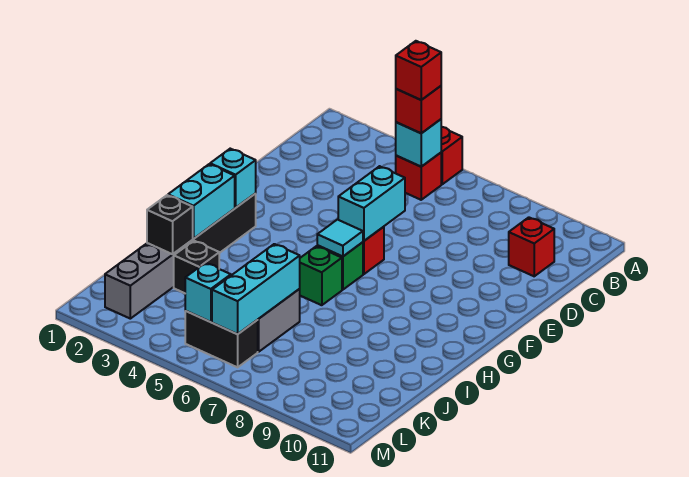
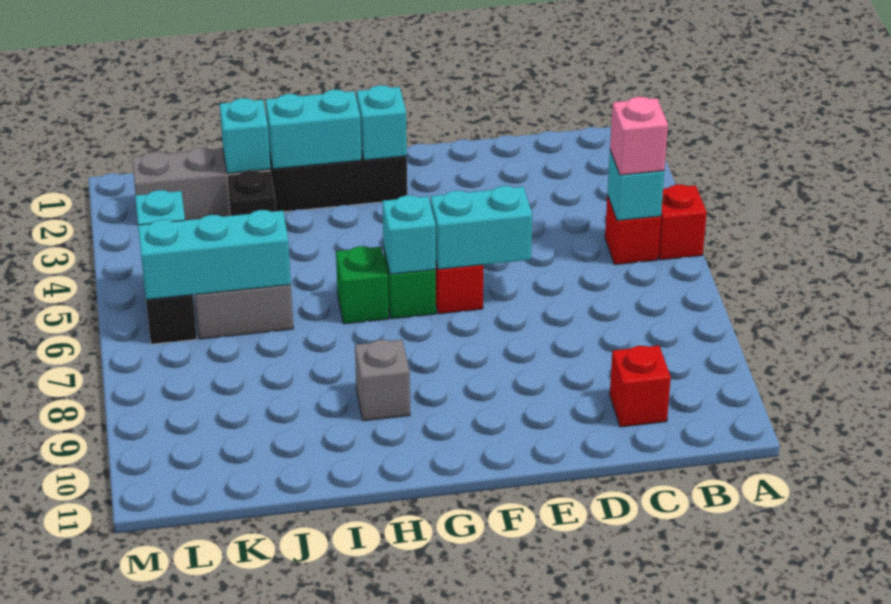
red brick B5 level 3 -> pink brick B5 level 3
red brick B5 level 4 -> none
cyan tile G6 level 2 -> cyan brick G6 level 2
none -> grey brick H9 level 1
black brick J2 level 2 -> cyan brick J2 level 2

